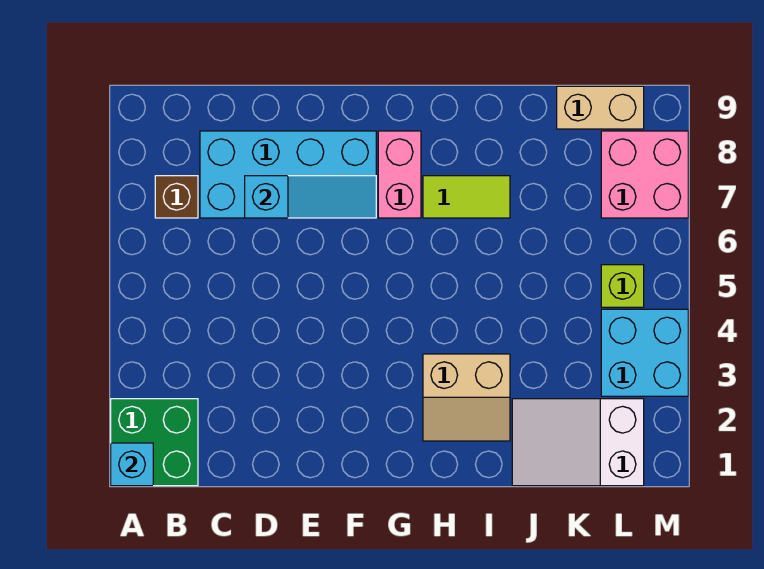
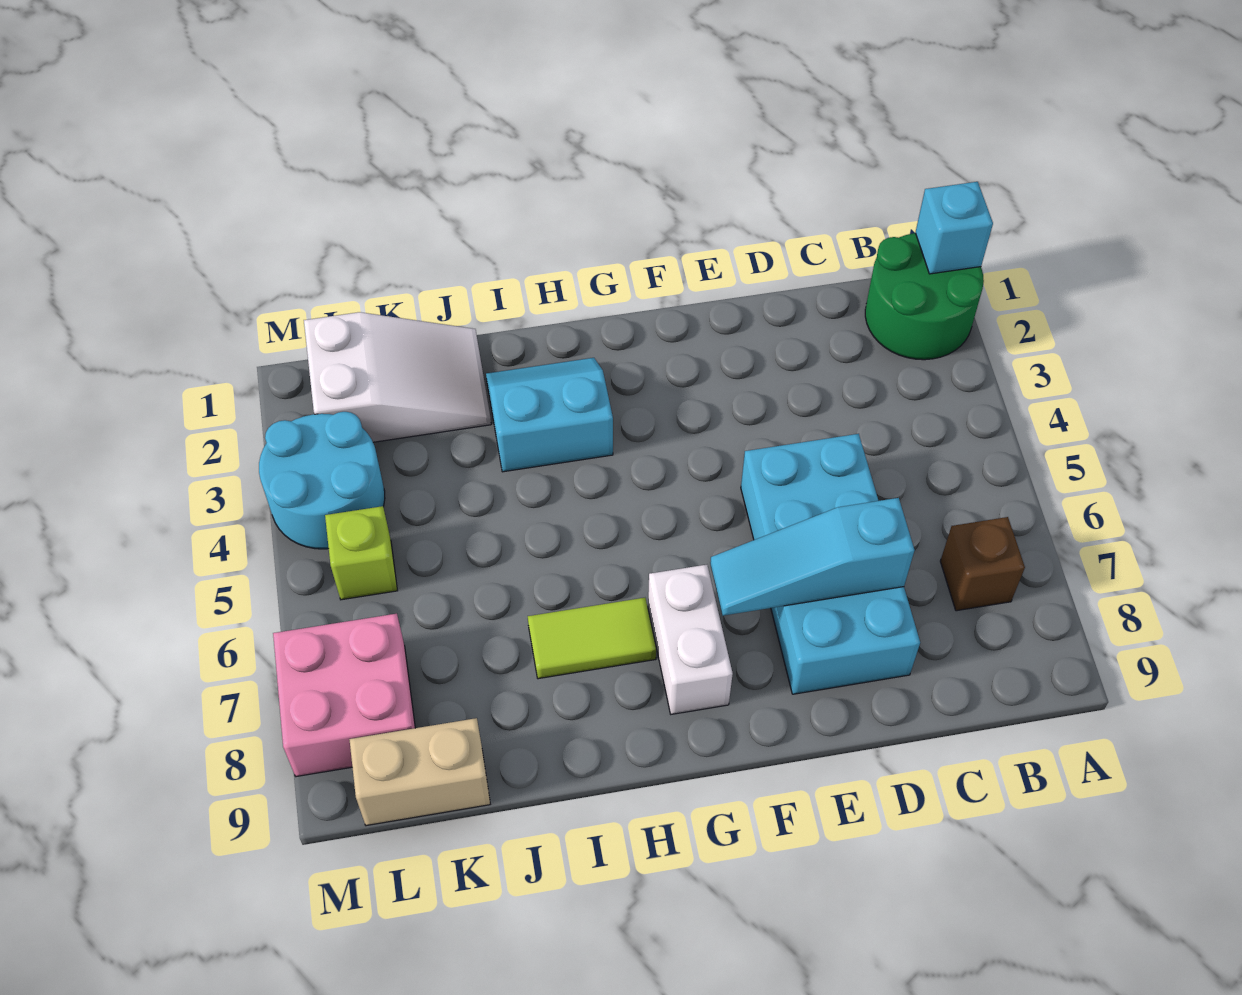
green brick A1:B2 level 1 -> green round brick A1:B2 level 1
cyan brick C7:F8 level 1 -> cyan brick D5:E8 level 1
pink brick G7:G8 level 1 -> white brick G7:G8 level 1
tan slope H2:I3 level 1 top 3 -> cyan slope H2:I3 level 1 top 3
cyan brick L3:M4 level 1 -> cyan round brick L3:M4 level 1

